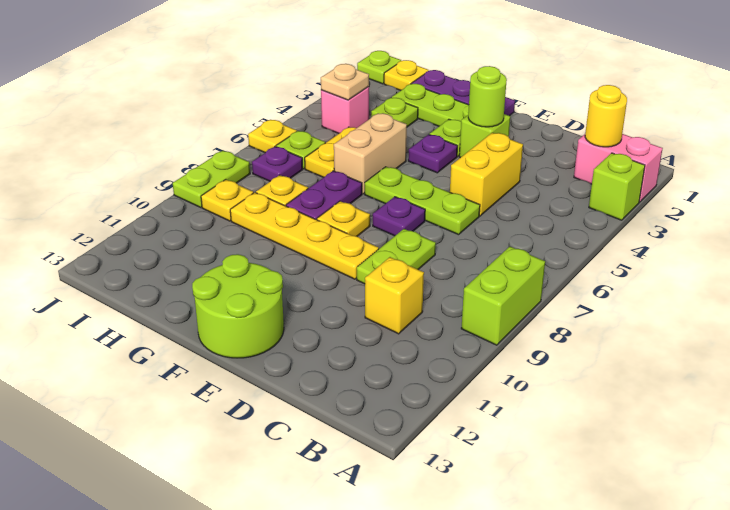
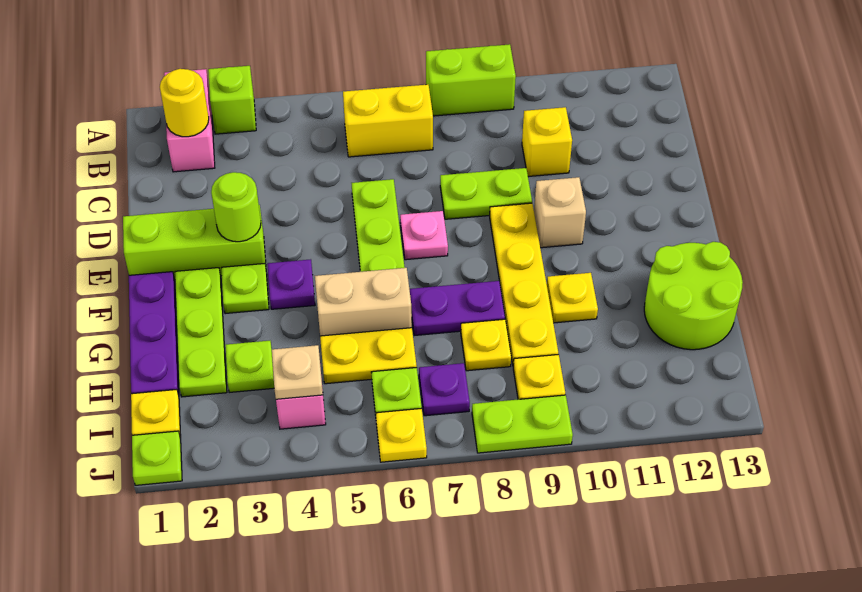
yellow brick D4:D5 level 1 -> yellow brick B6:B7 level 1
lime brick E3 level 1 -> lime brick E1:E3 level 1
purple plate E7 level 1 -> pink plate E7 level 1
none -> tan brick E10 level 1
lime round brick E12:F13 level 1 -> lime round brick G12:H13 level 1
yellow plate F8 level 1 -> yellow plate G10 level 1

